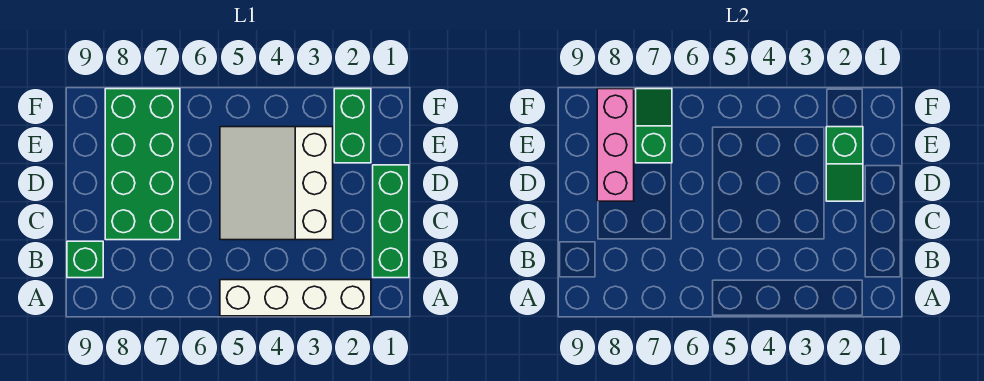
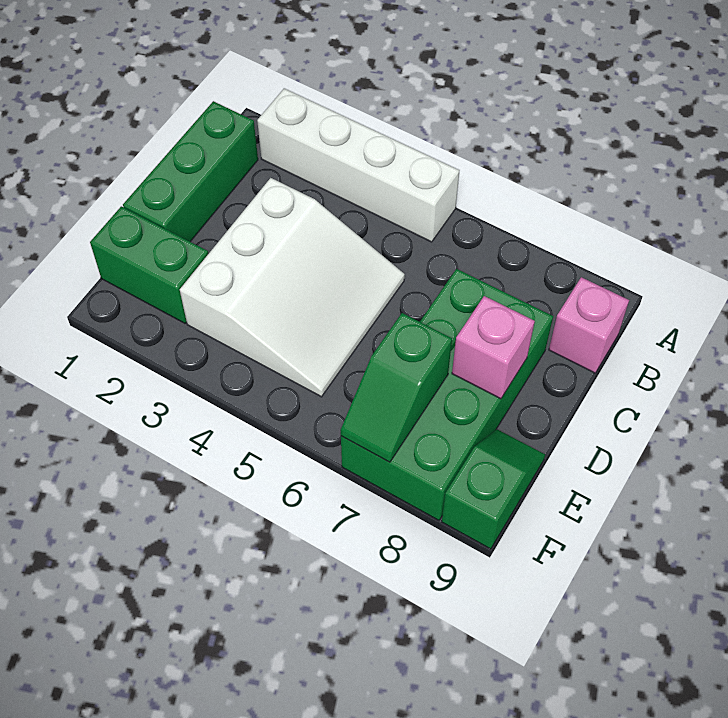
green brick B9 level 1 -> pink brick B9 level 1
green slope D2:E2 level 2 top E -> green slope E9:F9 level 1 top F
pink brick D8:F8 level 2 -> pink brick D8 level 2
green brick E2:F2 level 1 -> green brick E1:E2 level 1

